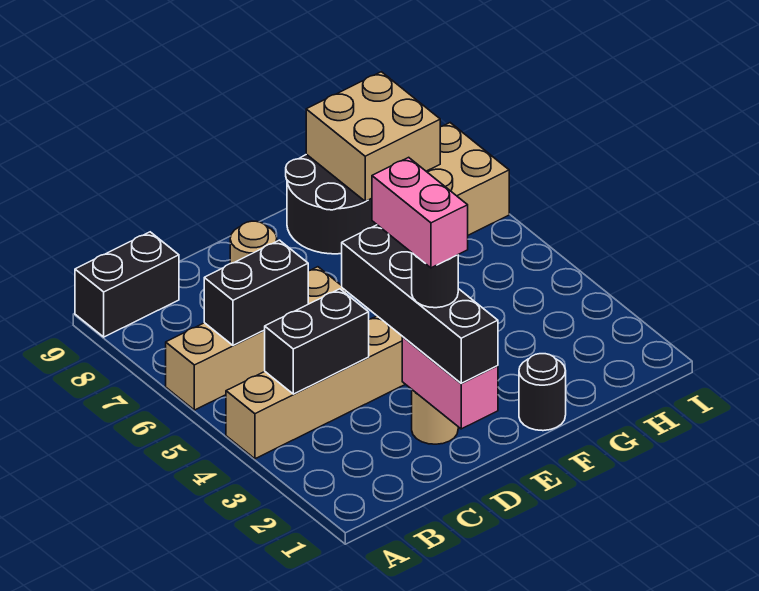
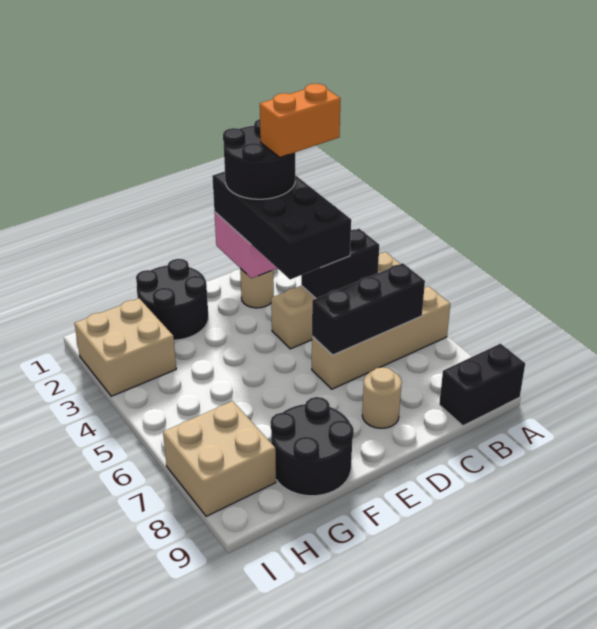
none -> orange brick B2:C2 level 5
black brick B6:C6 level 2 -> black brick B6:D6 level 2
black brick D1:D4 level 3 -> black brick C1:D4 level 3
black round brick D2 level 4 -> black round brick C1:D2 level 4
pink brick D2:D3 level 5 -> none
black round brick F1 level 1 -> black round brick F1:G2 level 1
tan brick G8:H9 level 2 -> tan brick H2:I3 level 1

